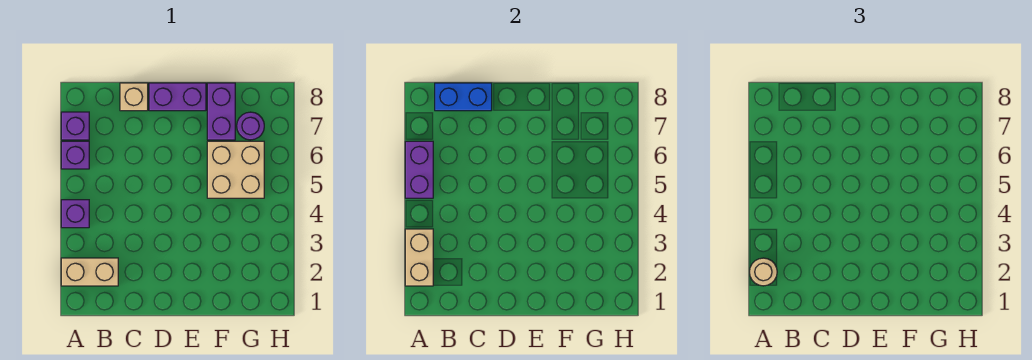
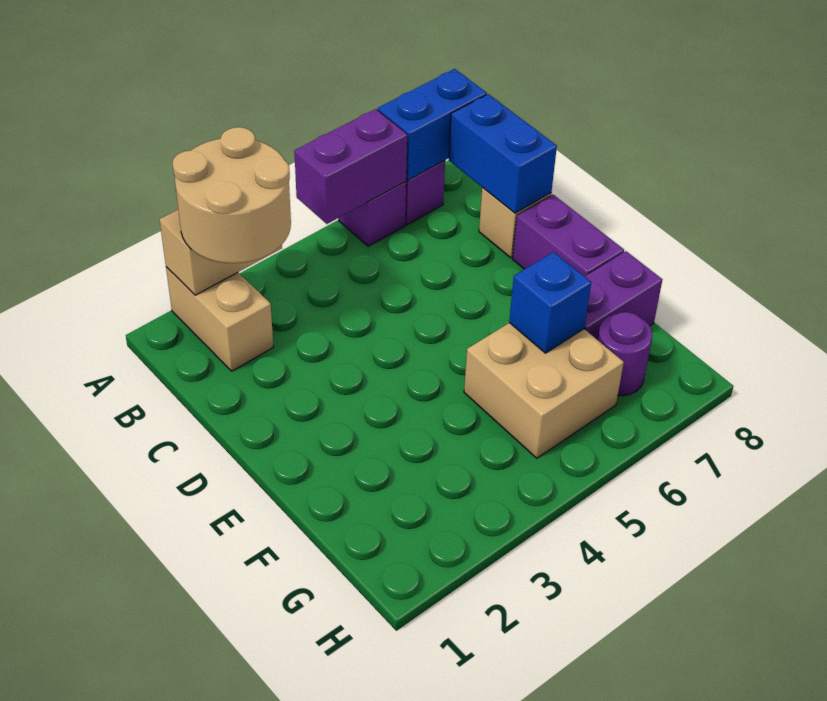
tan round brick A2 level 3 -> tan round brick A2:B3 level 3
purple brick A4 level 1 -> none
none -> blue brick A7:A8 level 2
none -> blue brick F6 level 2

